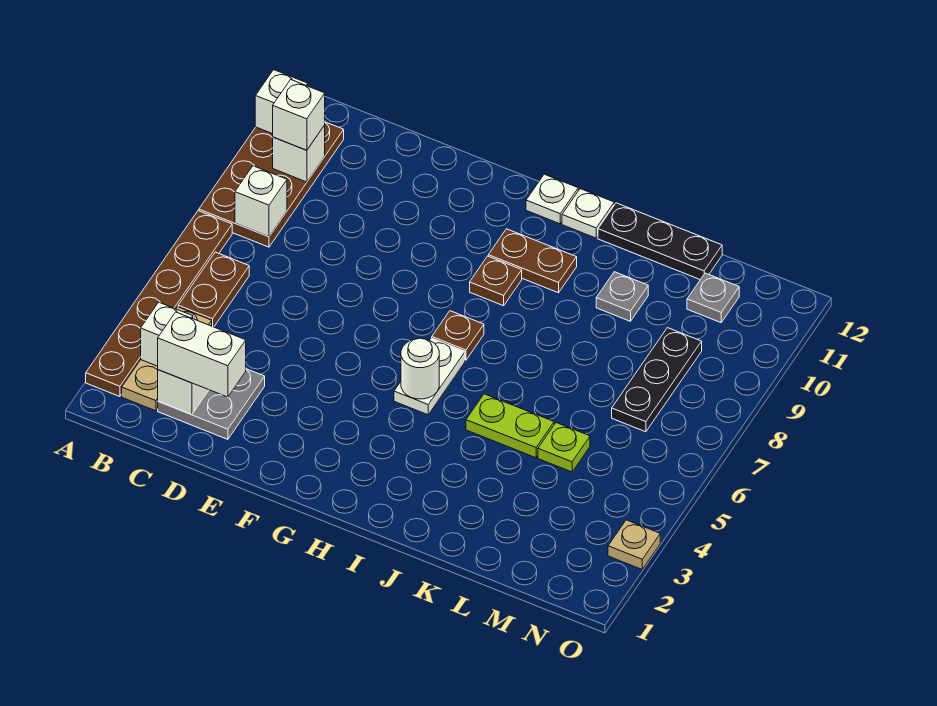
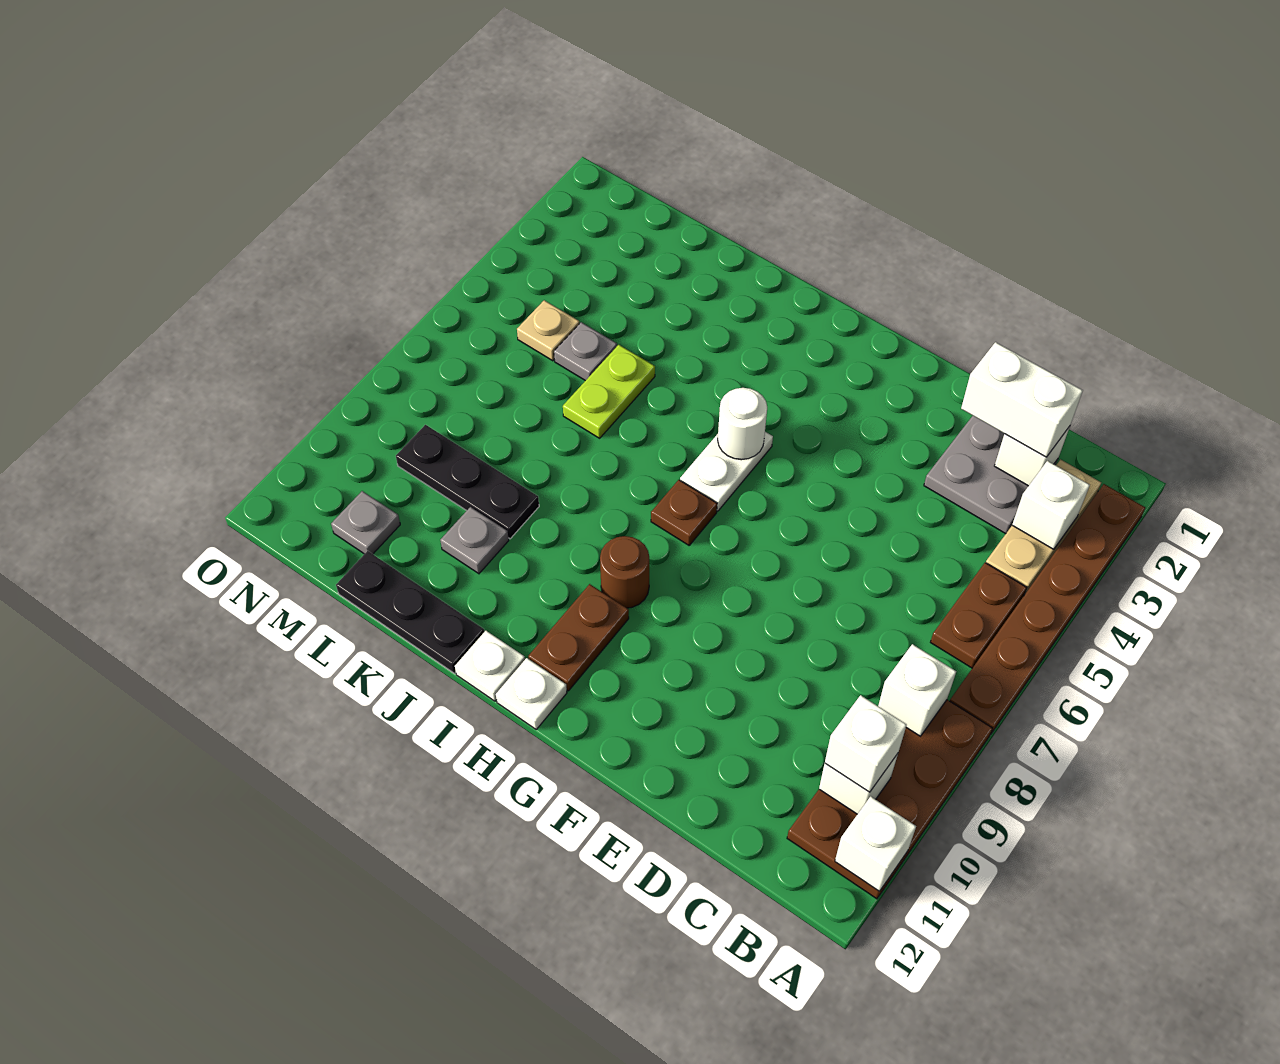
brown plate H9 level 1 -> brown round brick H9 level 1
brown plate H10:I10 level 1 -> brown plate H10:H11 level 1
lime plate J5:K5 level 1 -> lime plate K5:K6 level 1
lime plate L5 level 1 -> grey plate L5 level 1
black plate M7:M9 level 1 -> black plate K9:M9 level 1
tan plate O3 level 1 -> tan plate M5 level 1

